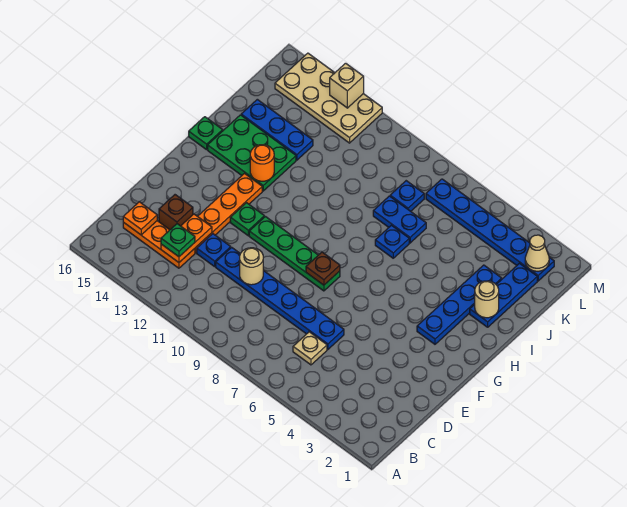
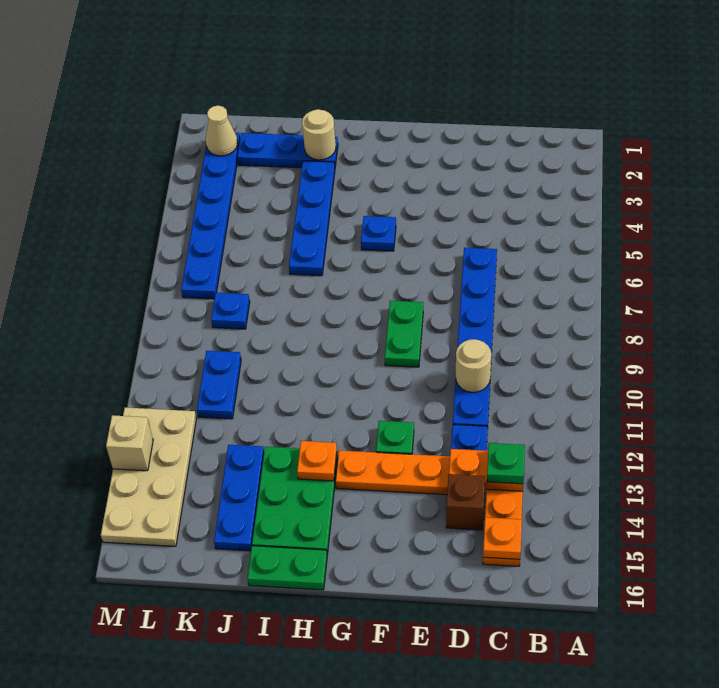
tan plate C6 level 1 -> none
green plate F8:F11 level 1 -> green plate F8:F9 level 1
brown plate F8 level 2 -> none
blue plate G3:J3 level 1 -> blue plate I3:I6 level 1
orange round brick H13 level 2 -> orange plate H13 level 2
green plate H16 level 1 -> green plate H16:I16 level 1
blue plate I7 level 1 -> blue plate G5 level 1
blue plate J7:J8 level 1 -> blue plate K10:K11 level 1

